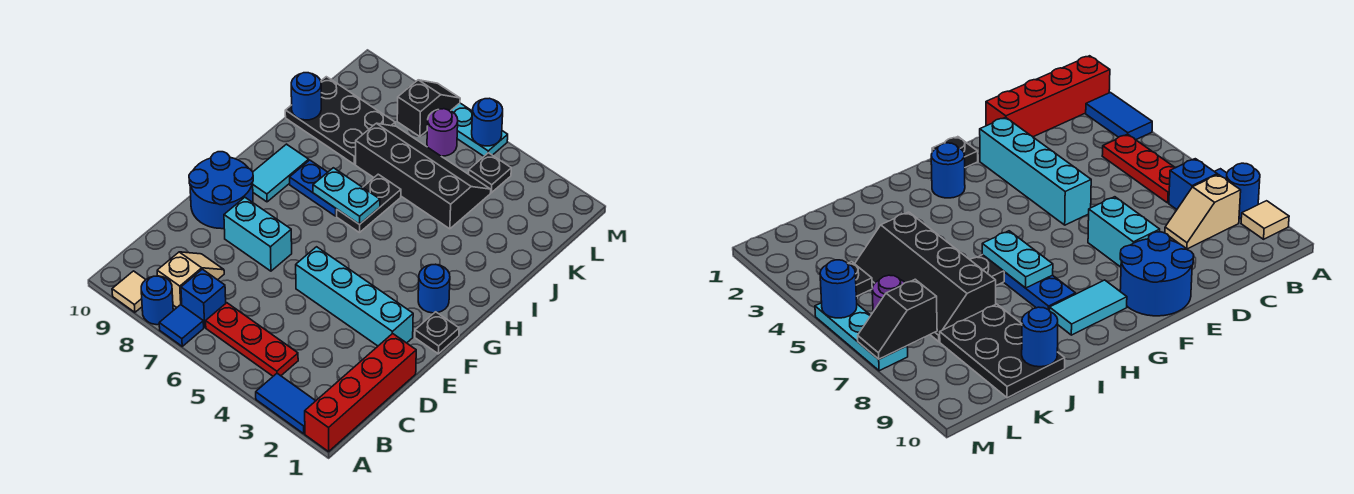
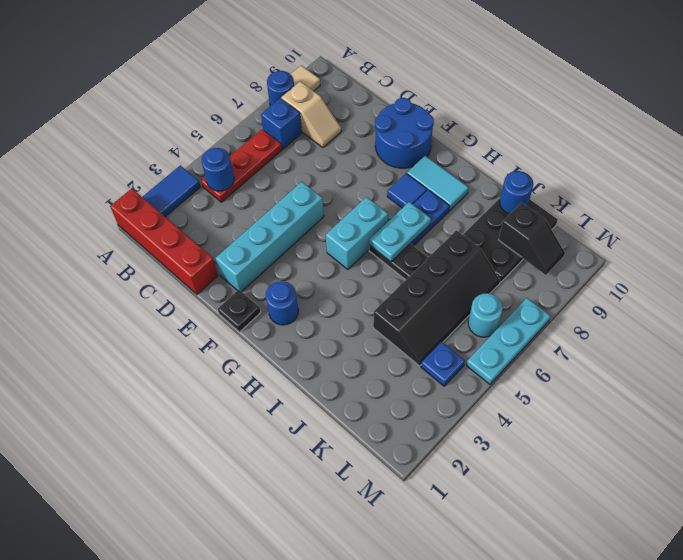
blue tile A7 level 1 -> blue tile G8 level 1
cyan brick E7:E8 level 1 -> cyan brick G5:G6 level 1
black plate L4 level 1 -> blue plate L4 level 1
purple round brick L6 level 1 -> cyan round brick L6 level 1
black slope L7:M7 level 2 top L -> black slope K9:L9 level 2 top K
blue round brick M5 level 2 -> blue round brick B4 level 2

